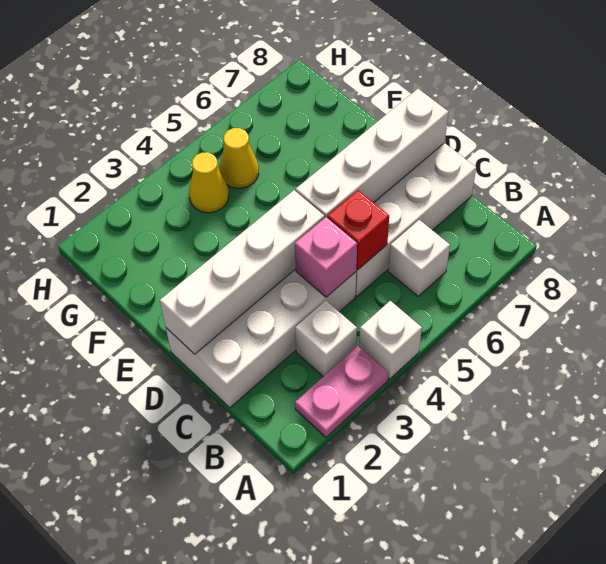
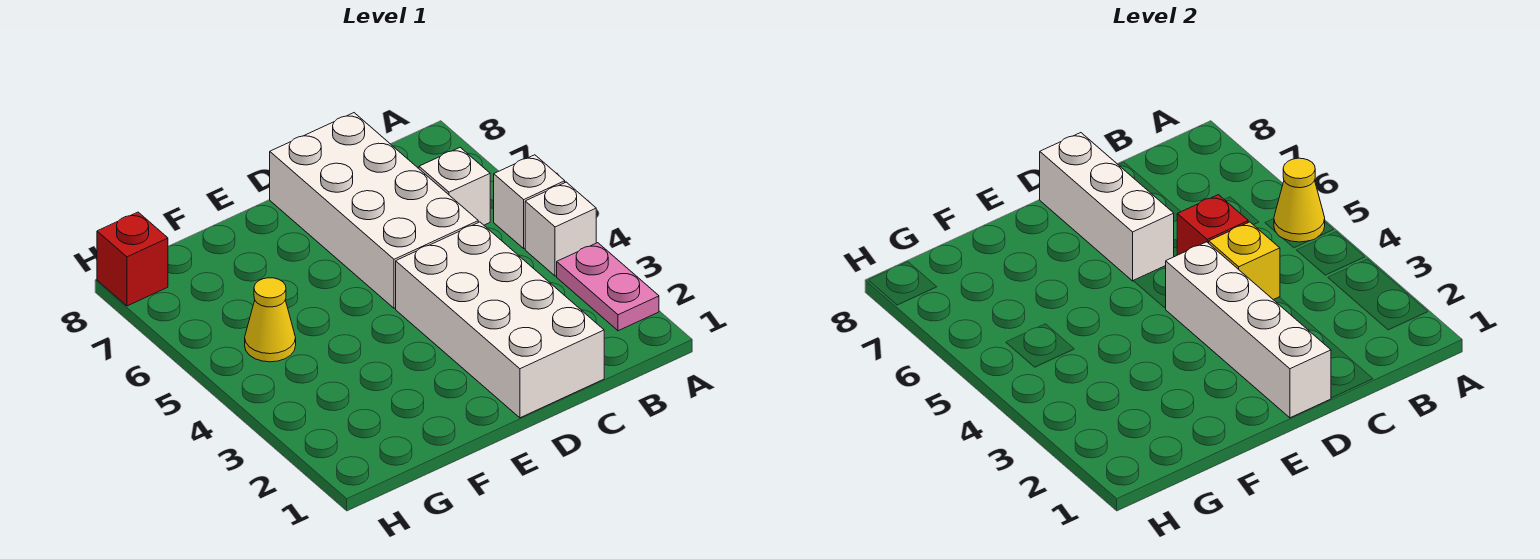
white brick B3 level 1 -> white brick A5 level 1
pink brick C4 level 2 -> yellow brick C4 level 2
white brick D5:D8 level 2 -> white brick D6:D8 level 2
yellow cone G4 level 1 -> yellow cone A5 level 2
none -> red brick H8 level 1

